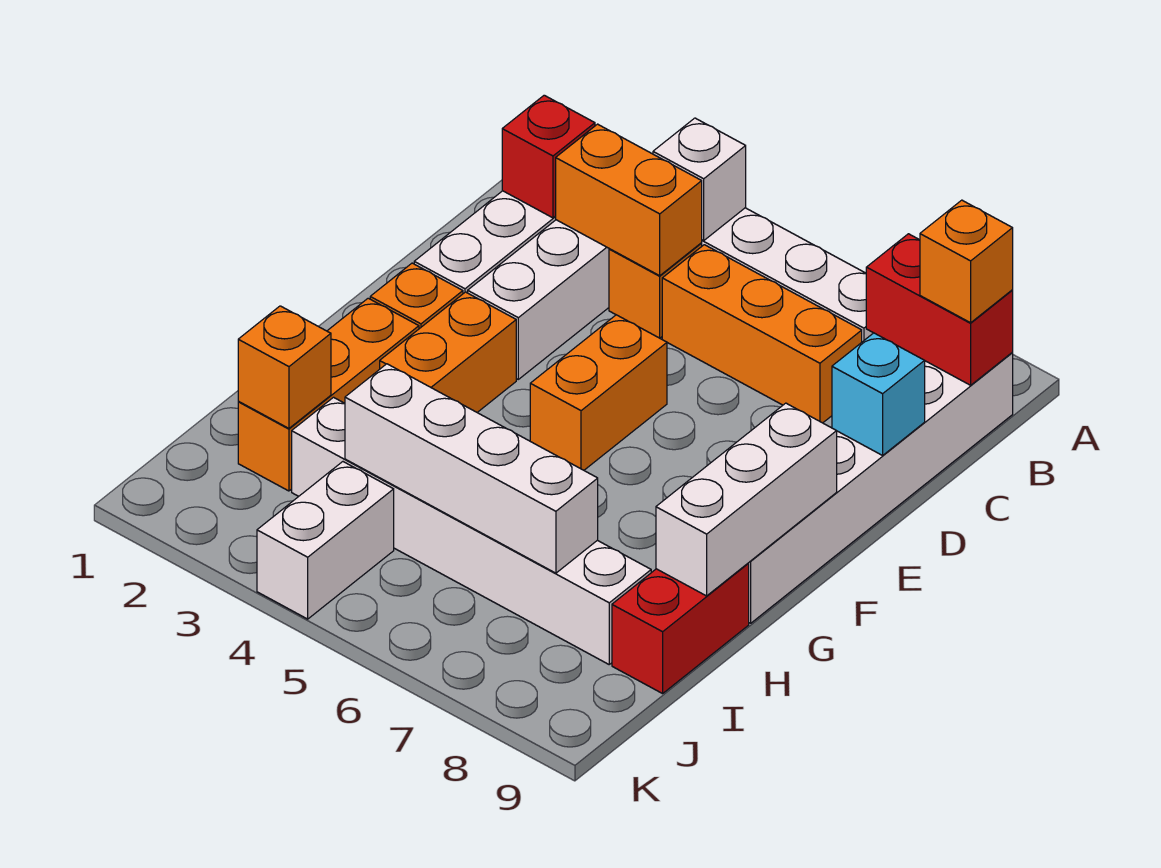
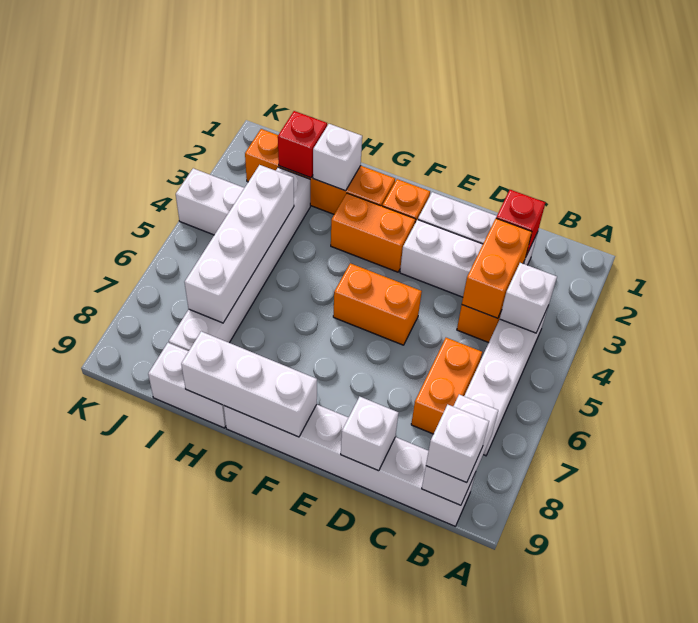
red brick B8:B9 level 2 -> white brick B8:B9 level 2
orange brick B9 level 3 -> white brick B9 level 3
orange brick C5:C7 level 1 -> orange brick C6:C7 level 1
cyan brick D9 level 2 -> white brick D9 level 2
orange brick G2:I2 level 1 -> orange brick G2:J2 level 1
none -> white brick H2 level 2
red brick H9:I9 level 1 -> white brick H9:I9 level 1
orange brick I2 level 2 -> red brick I2 level 2

